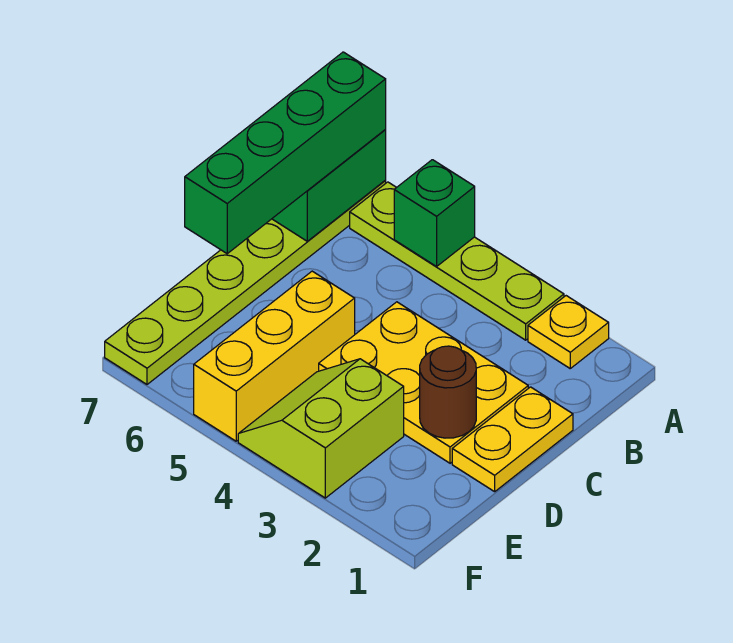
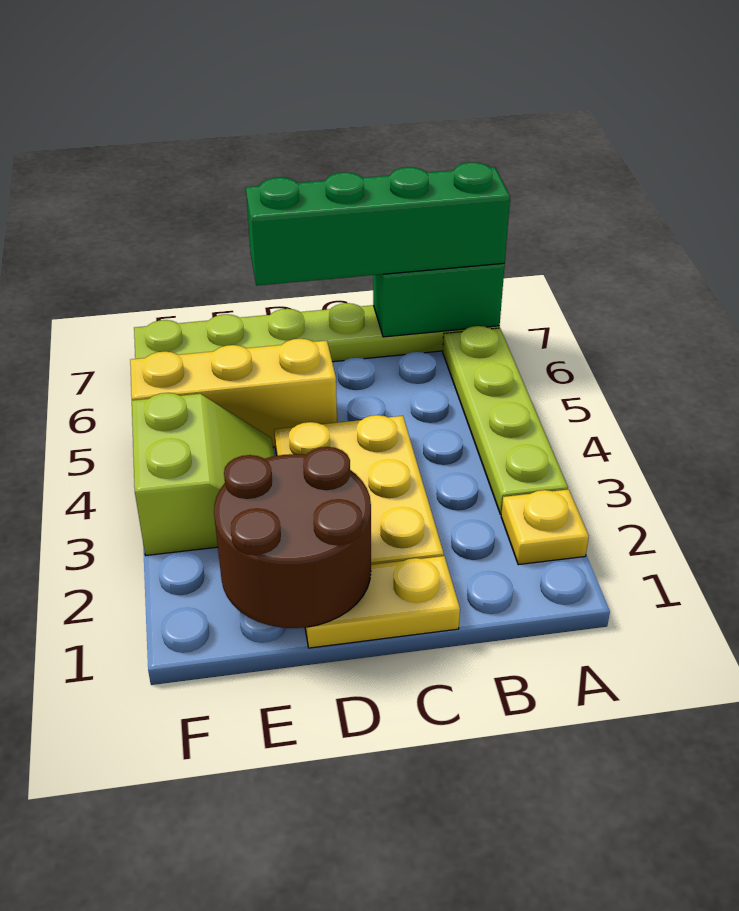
green brick A5 level 2 -> none
brown round brick D2 level 2 -> brown round brick D1:E2 level 2
lime slope E3:F4 level 1 top 3 -> lime slope E3:F4 level 1 top F

